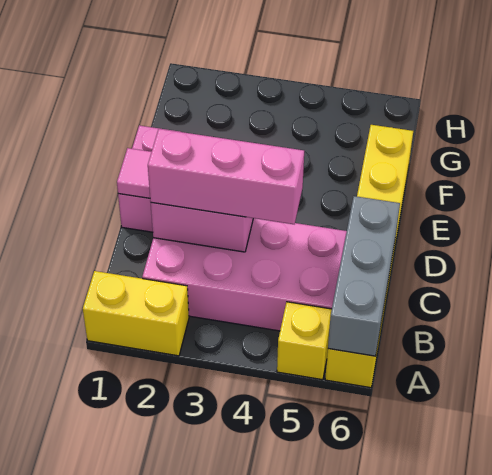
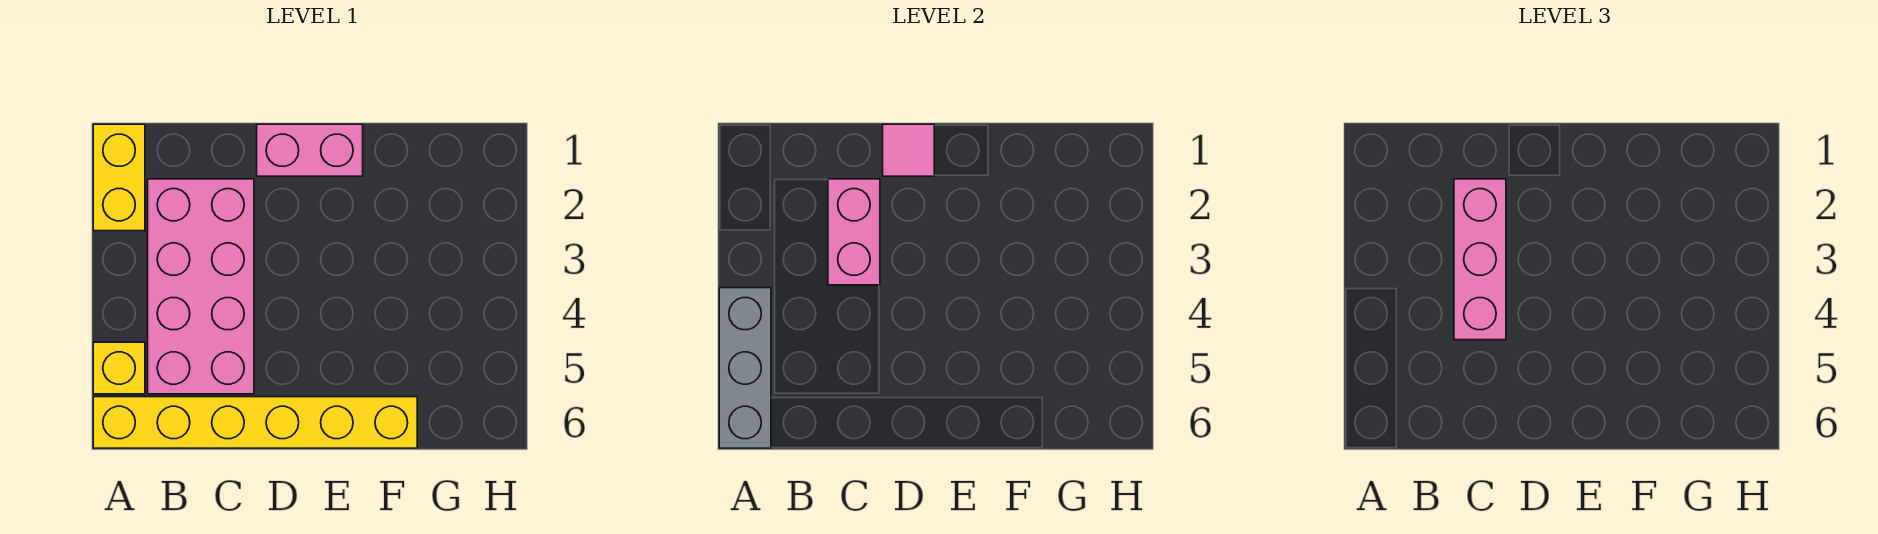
grey brick A6:C6 level 2 -> grey brick A4:A6 level 2

